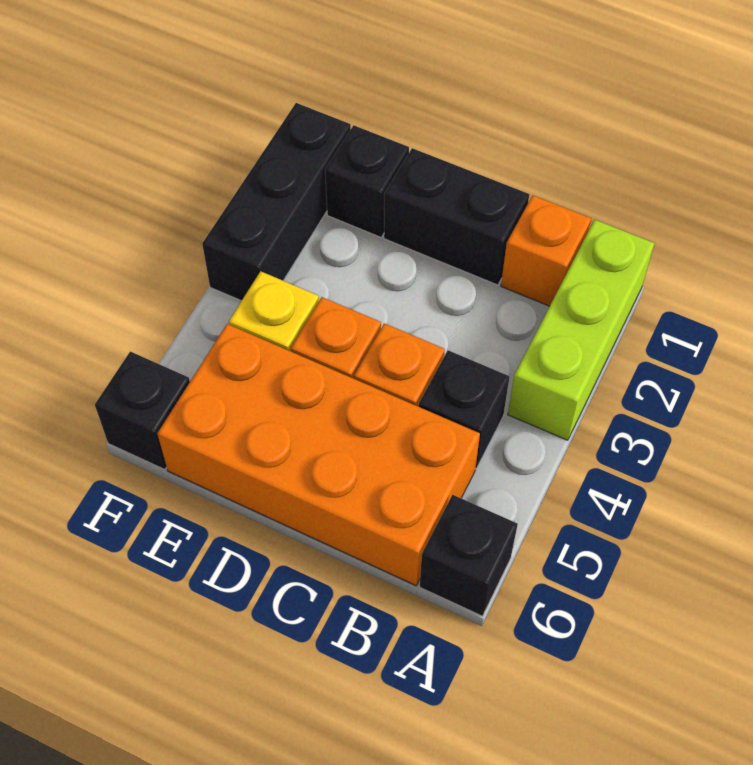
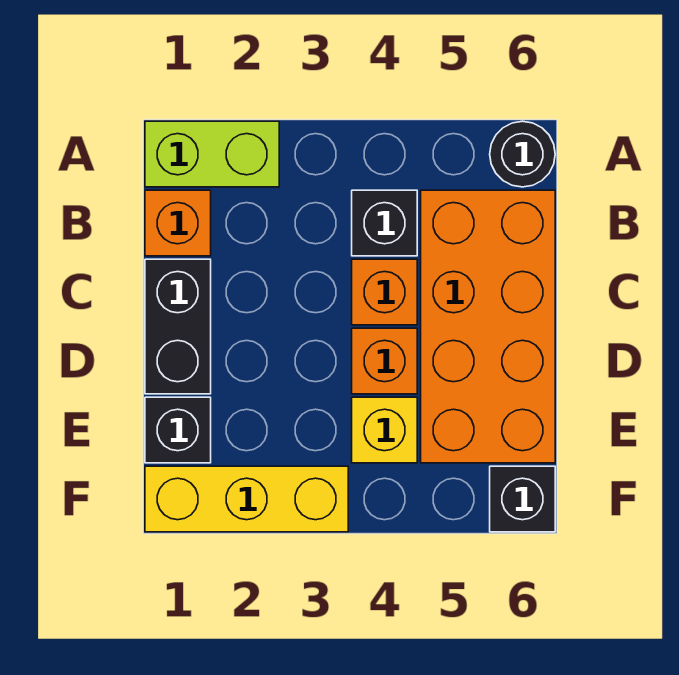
lime brick A1:A3 level 1 -> lime brick A1:A2 level 1
black brick A6 level 1 -> black round brick A6 level 1
black brick F1:F3 level 1 -> yellow brick F1:F3 level 1

